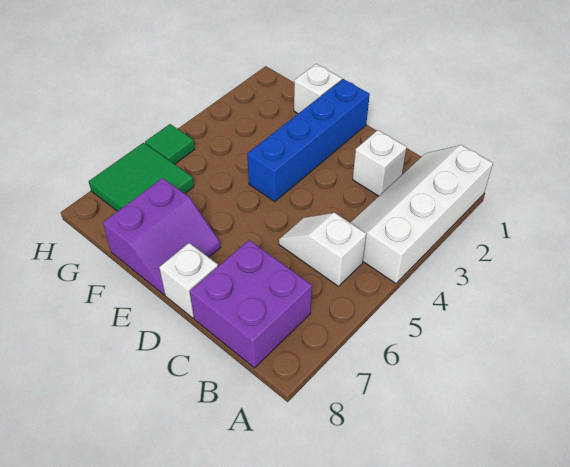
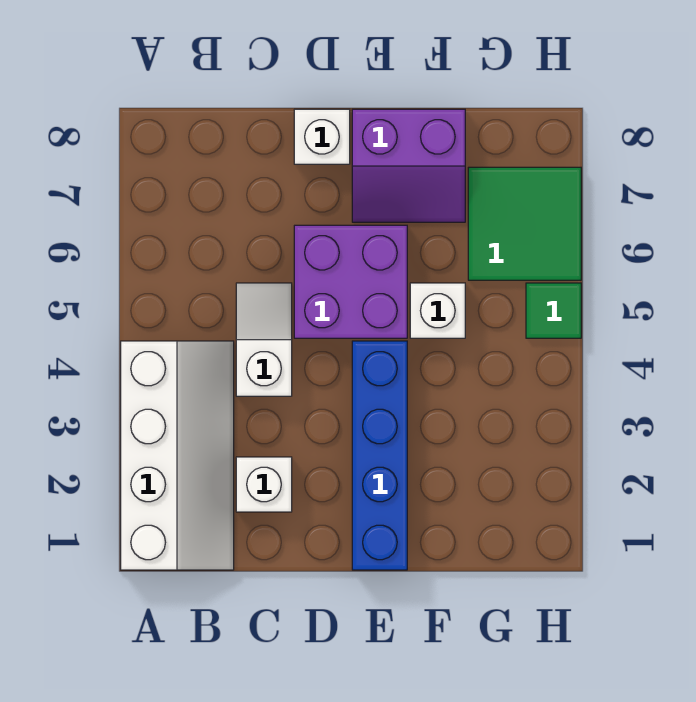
white slope B5:C5 level 1 top B -> white slope C4:C5 level 1 top 4
purple brick B7:C8 level 1 -> purple brick D5:E6 level 1
purple slope E7:F8 level 1 top F -> purple slope E7:F8 level 1 top 8
white brick F1 level 1 -> white brick F5 level 1

